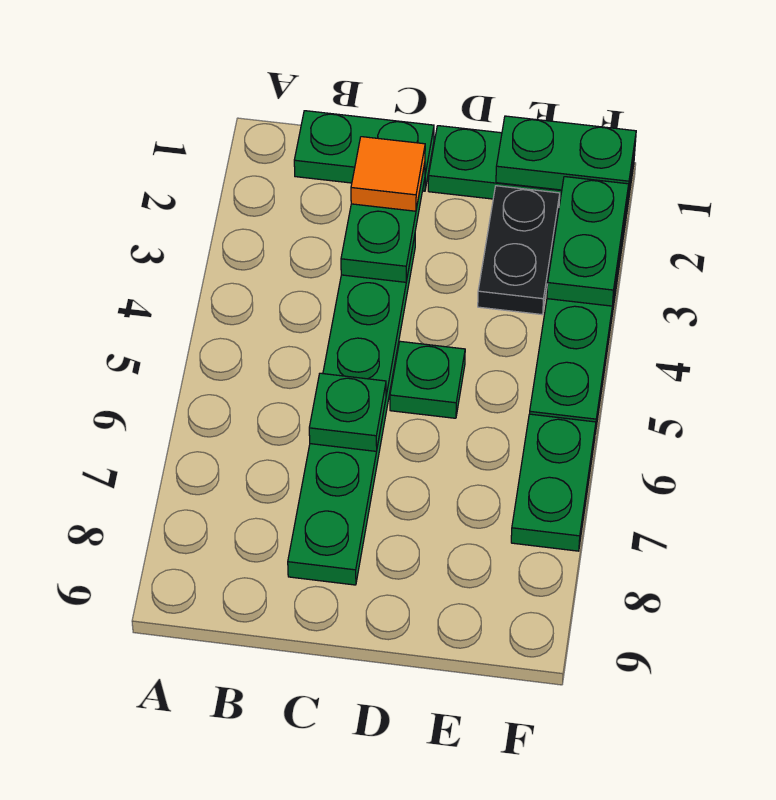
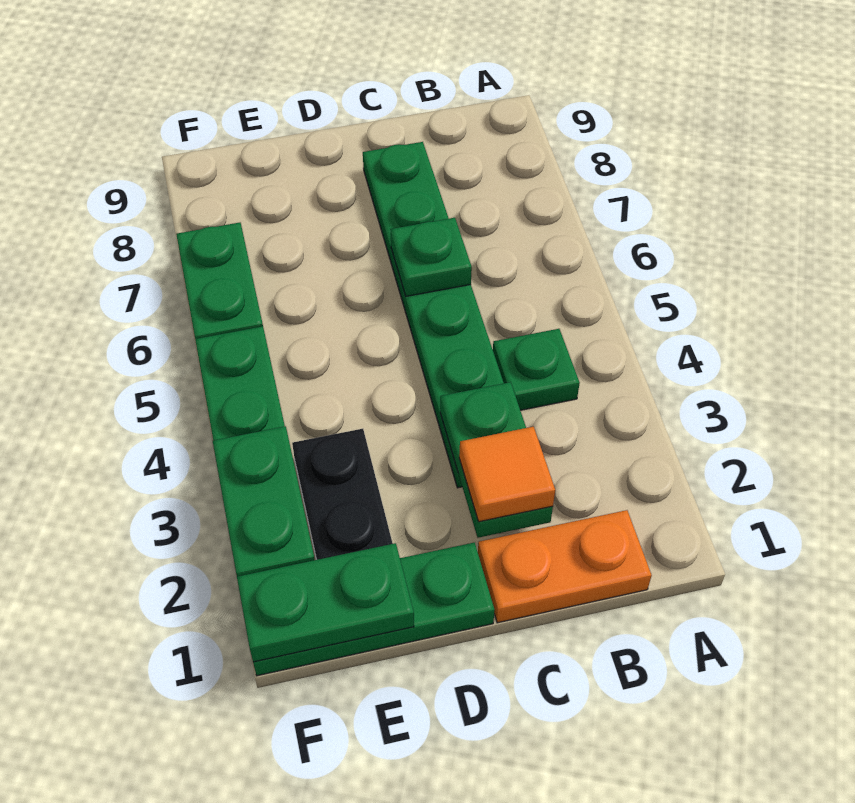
green plate B1:C1 level 1 -> orange plate B1:C1 level 1
green plate D5 level 1 -> green plate B4 level 1

